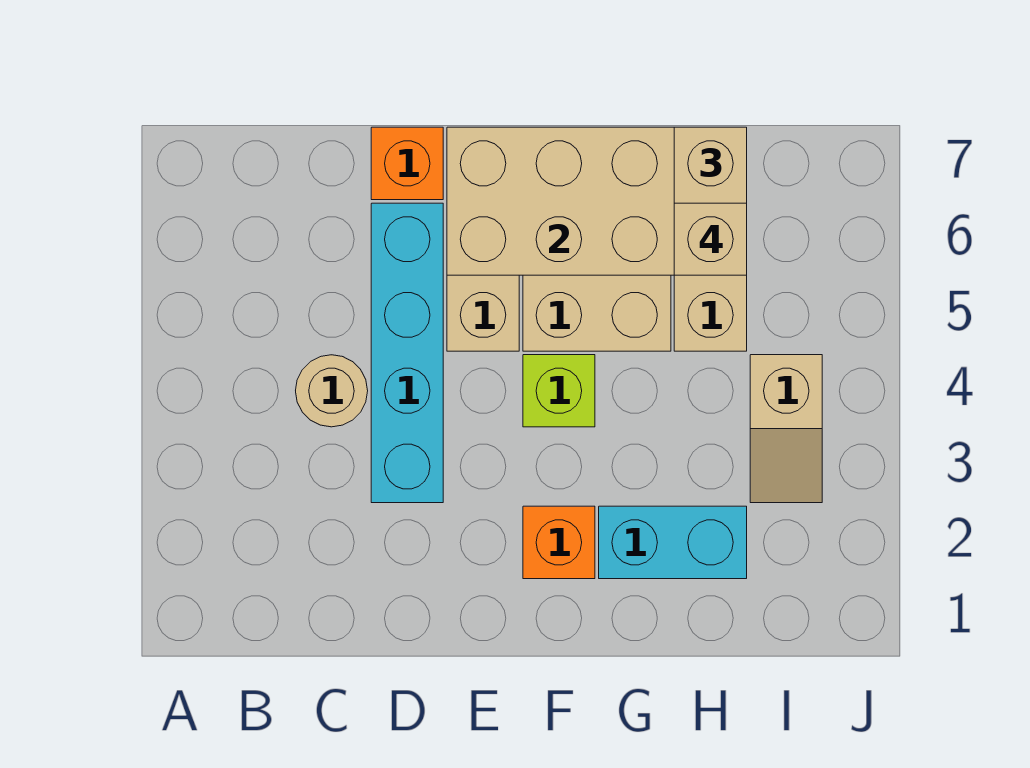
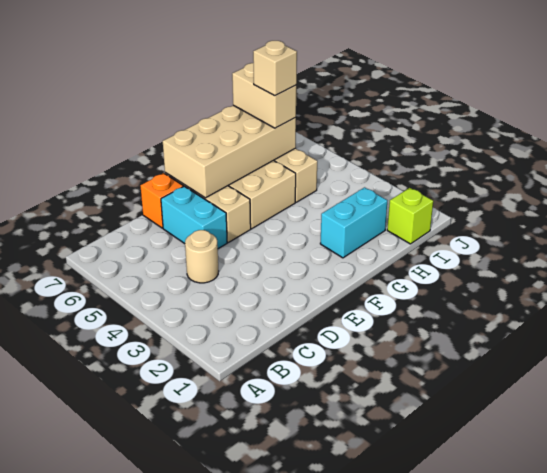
cyan brick D3:D6 level 1 -> cyan brick D5:D6 level 1
orange brick F2 level 1 -> none
lime brick F4 level 1 -> lime brick I1 level 1
tan slope I3:I4 level 1 top 4 -> none

